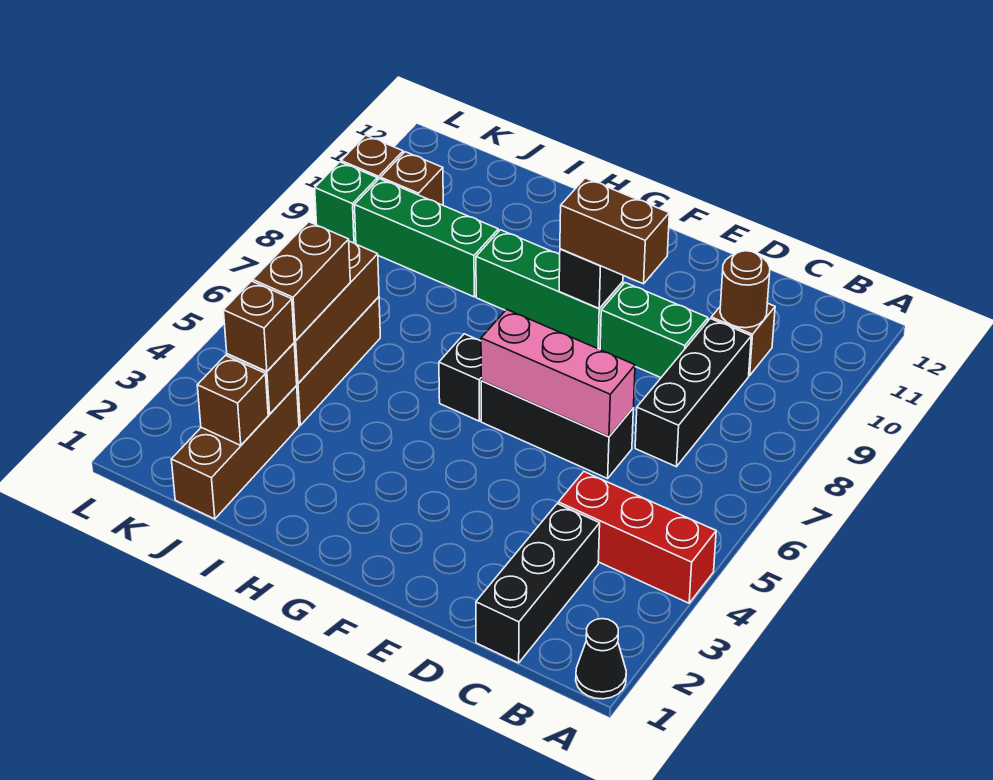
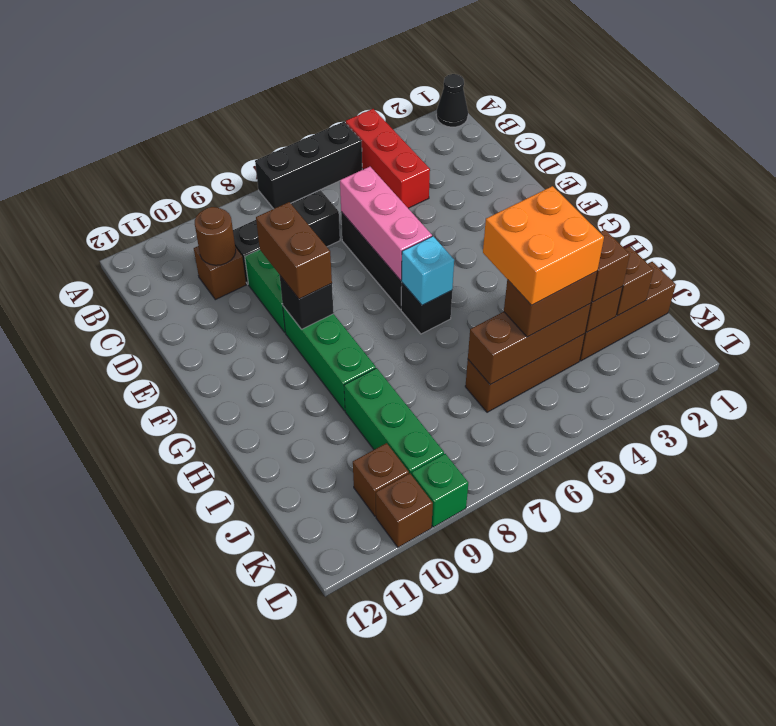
black brick C1:C3 level 1 -> black brick A5:A7 level 1
none -> cyan brick G6 level 2
none -> orange brick I4:J5 level 4

